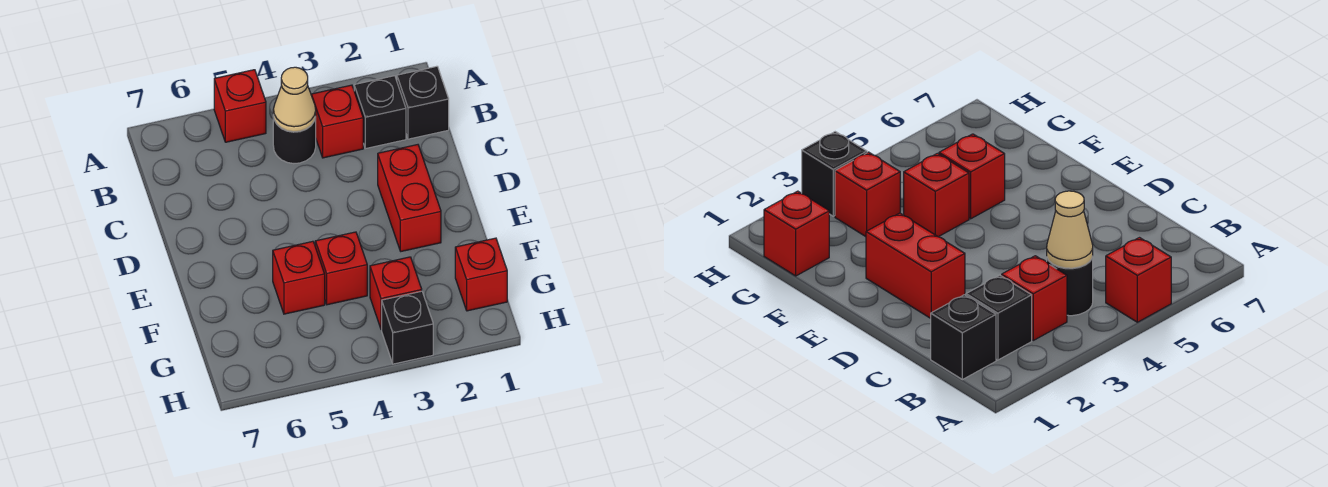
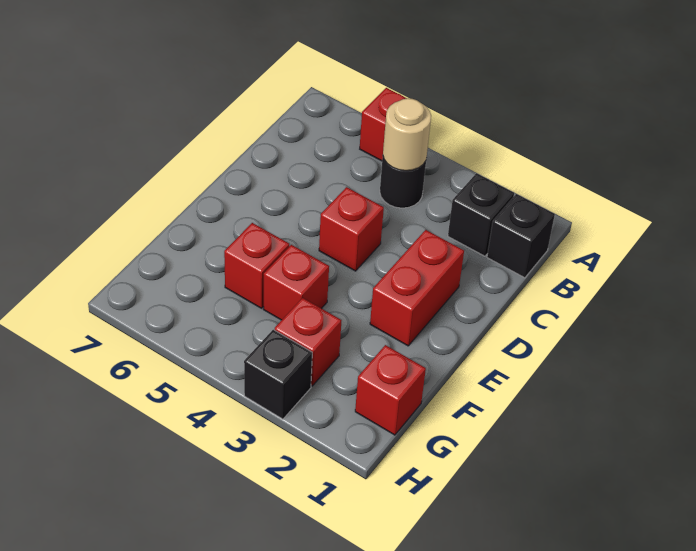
red brick B3 level 1 -> red brick D4 level 1
tan cone B4 level 2 -> tan round brick B4 level 2

